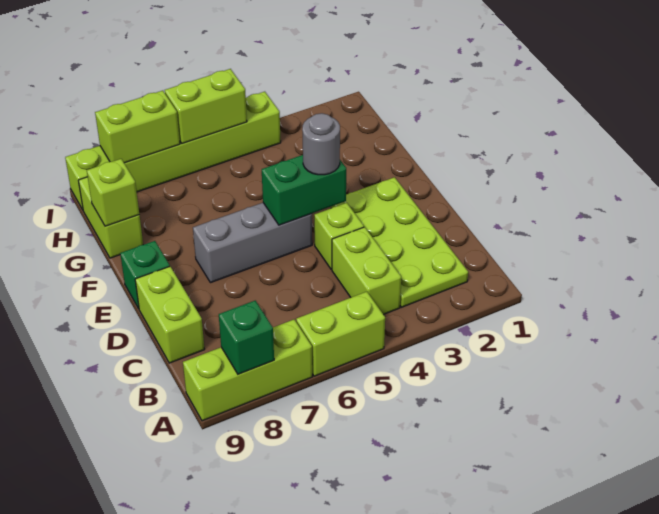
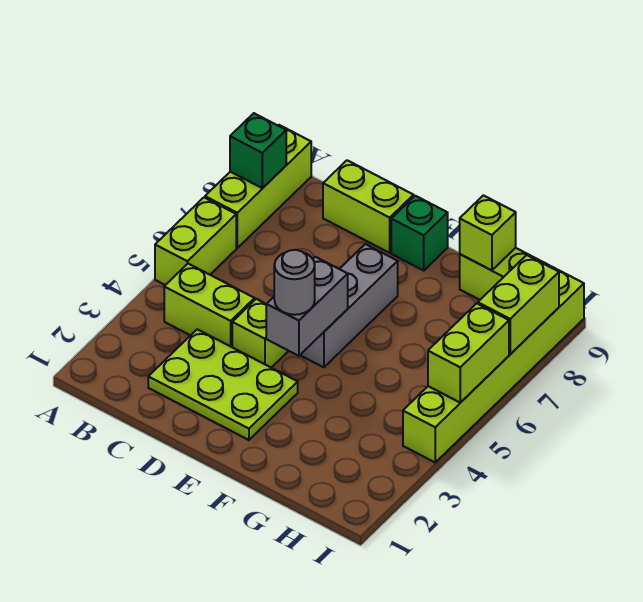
lime plate B2:E3 level 1 -> lime plate C2:E3 level 1
green brick E4:E5 level 2 -> grey brick E4:E5 level 2

